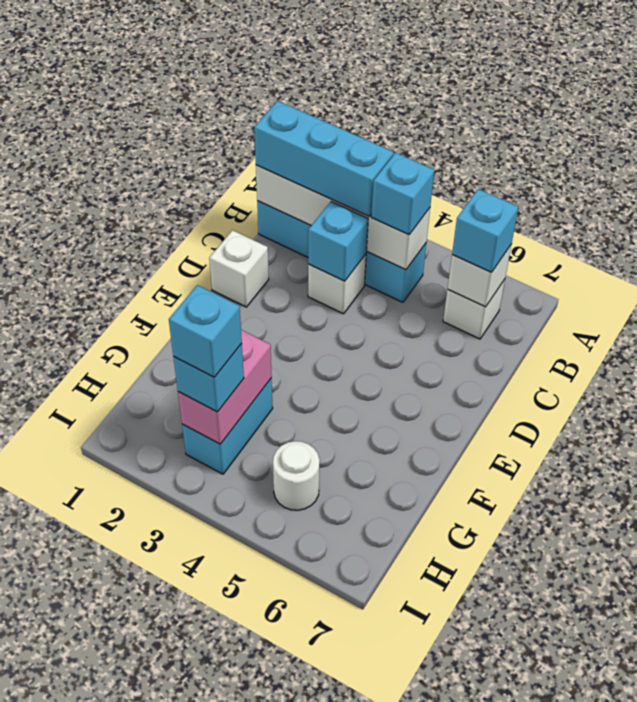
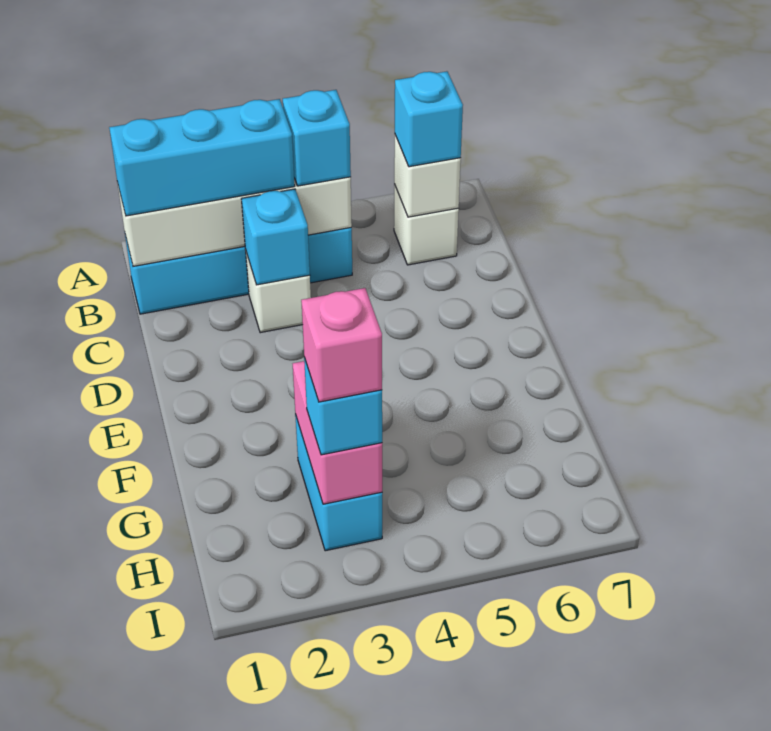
white brick D1 level 1 -> none
cyan brick H3 level 4 -> pink brick H3 level 4
white round brick H5 level 1 -> none

